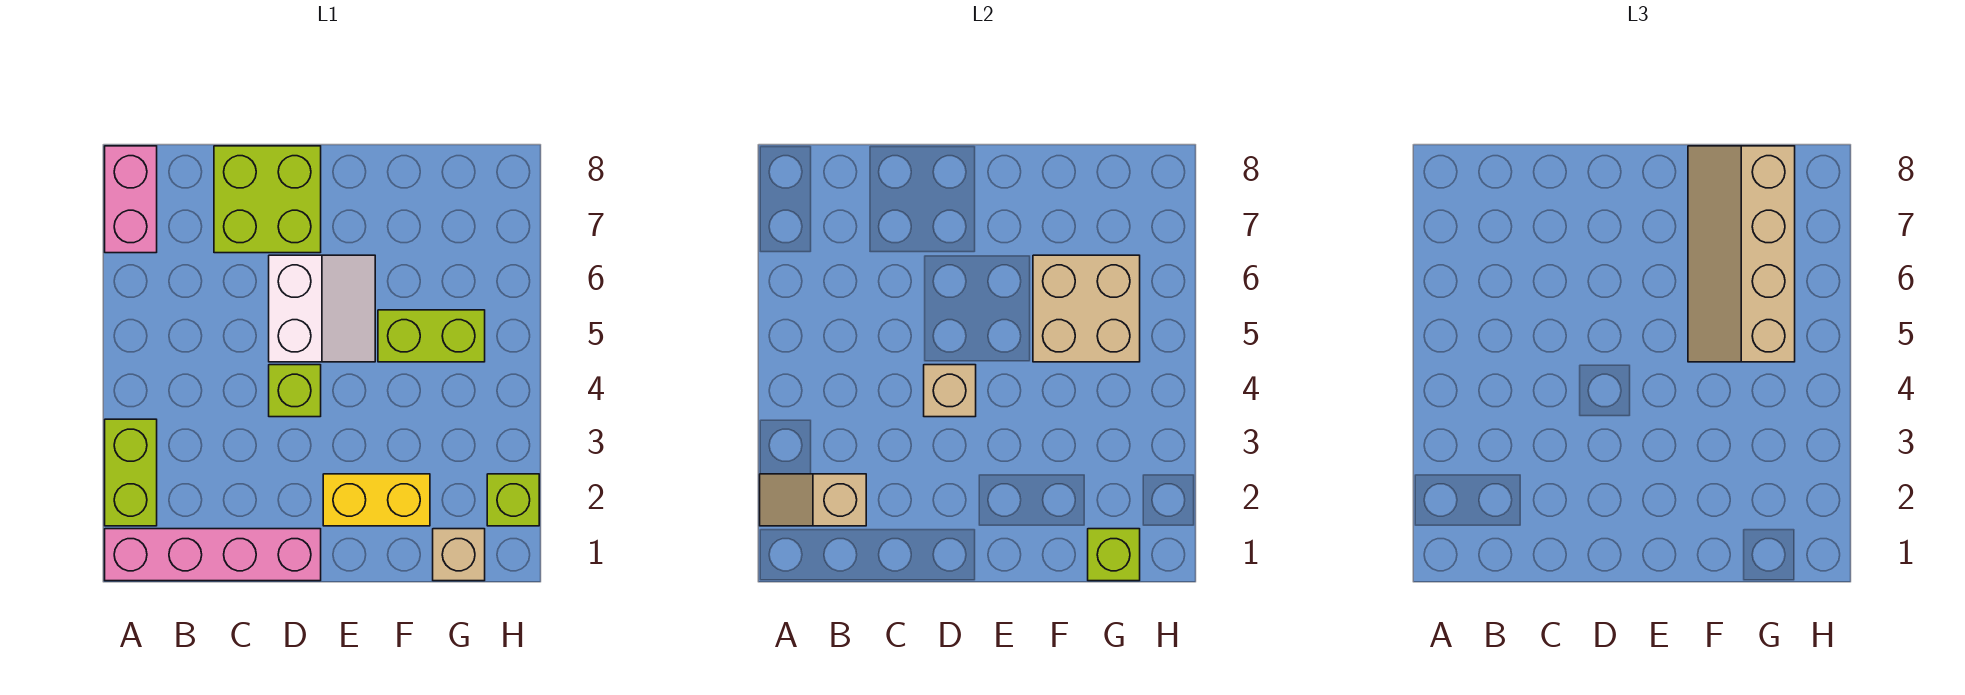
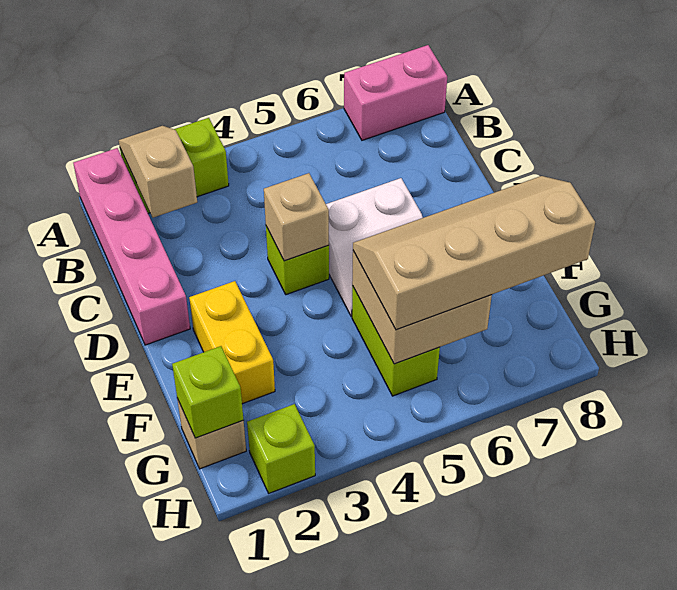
lime brick C7:D8 level 1 -> none

